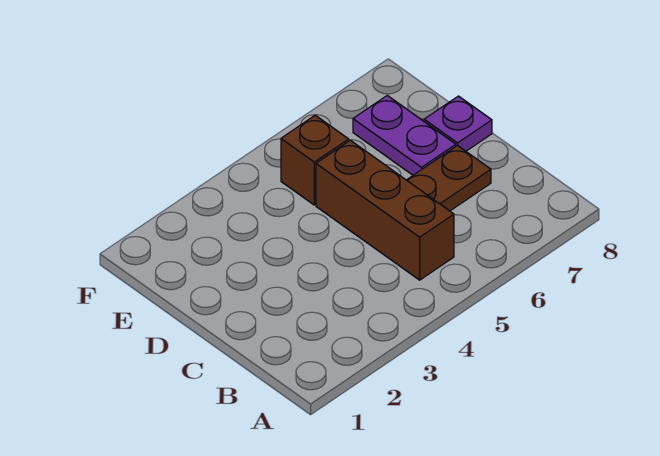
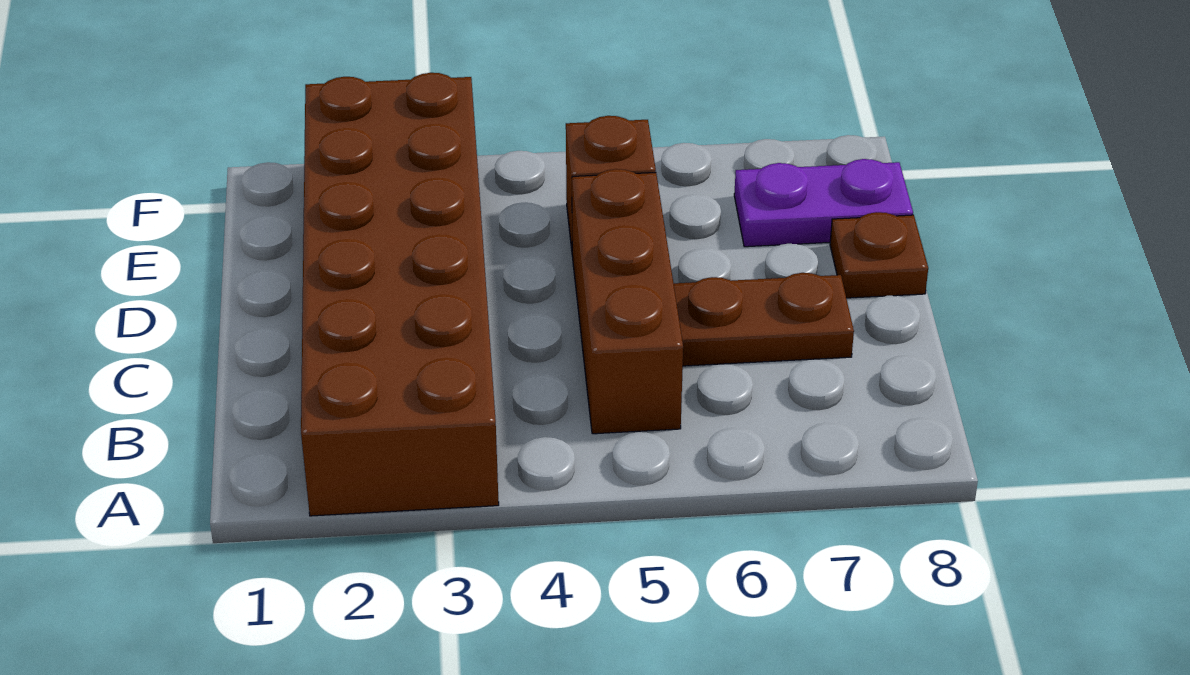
none -> brown brick A2:F3 level 1
purple plate D7:E7 level 1 -> purple plate E7:E8 level 1
purple plate D8 level 1 -> brown plate D8 level 1

